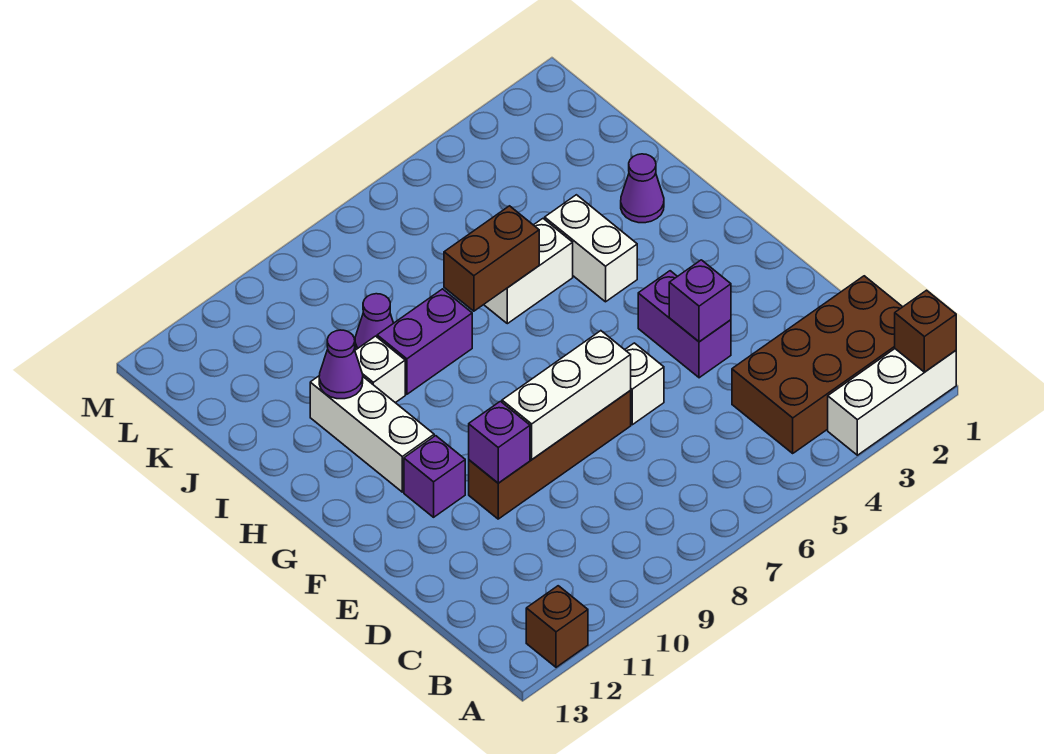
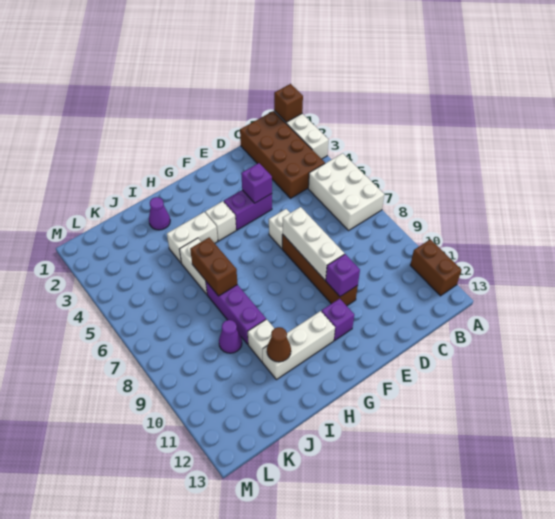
none -> white brick A5:B7 level 1
brown brick A12 level 1 -> brown brick A11:A12 level 1
none -> white brick G4 level 1
purple brick I8:I9 level 1 -> purple brick I7:I9 level 1
purple cone I11 level 2 -> brown cone I11 level 2

